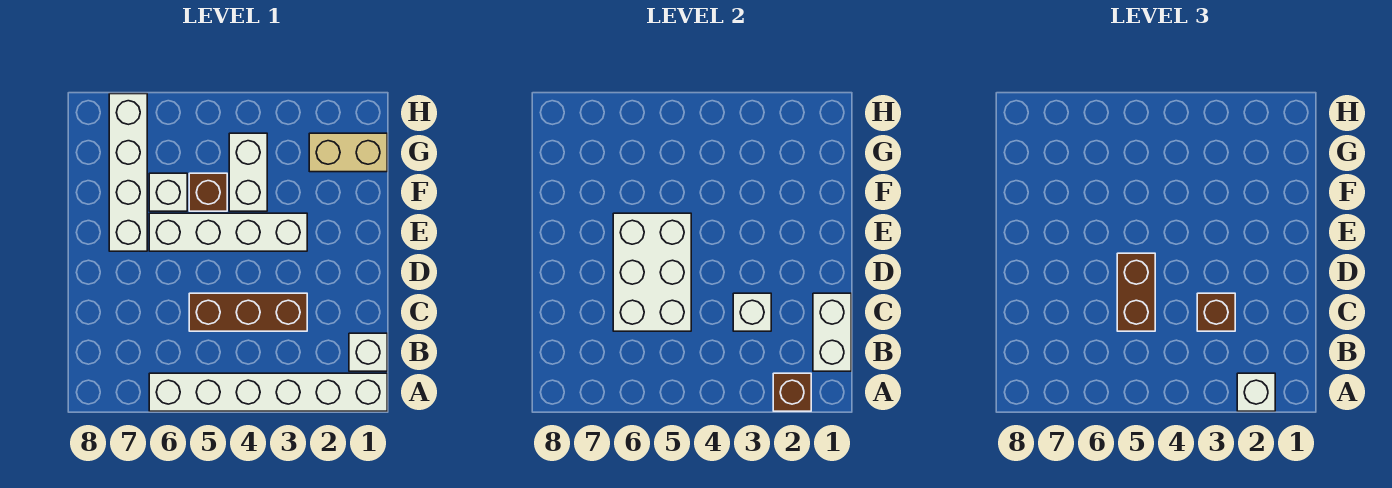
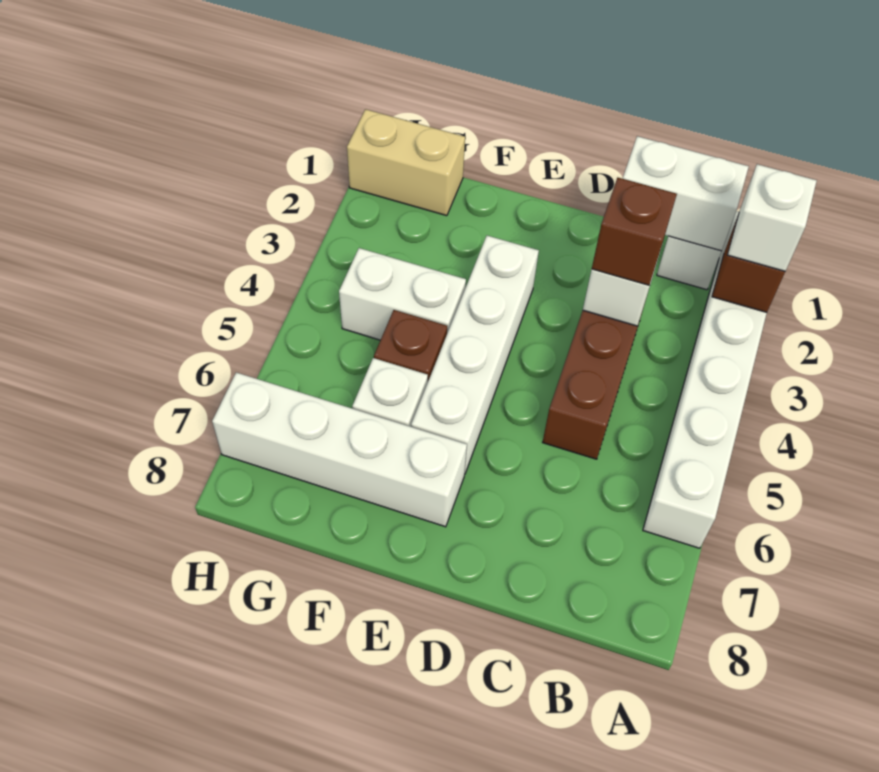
white brick C5:E6 level 2 -> none
brown brick C5:D5 level 3 -> none
tan brick G1:G2 level 1 -> tan brick G1:H1 level 1

